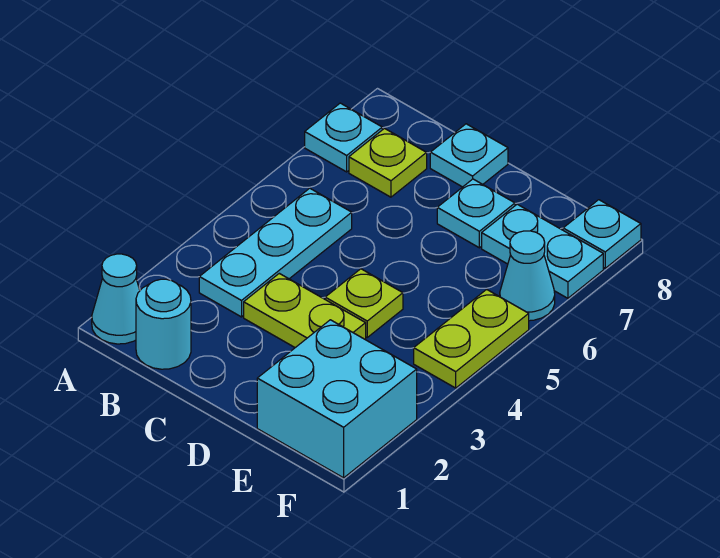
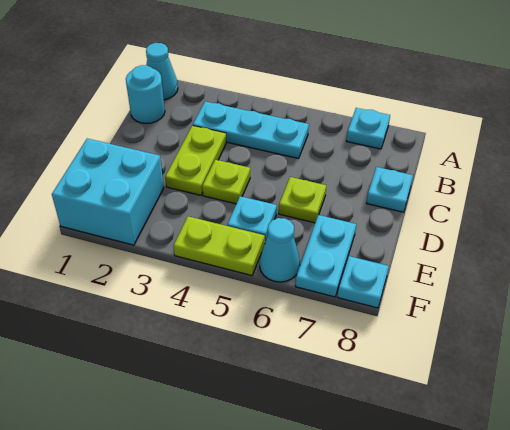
lime plate B7 level 1 -> lime plate D6 level 1
cyan plate D7 level 1 -> cyan plate E5 level 1

